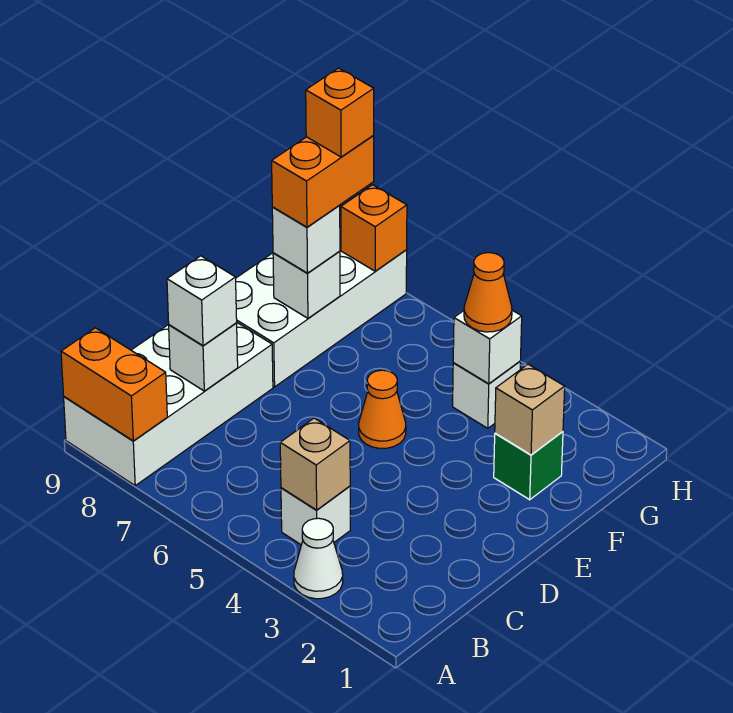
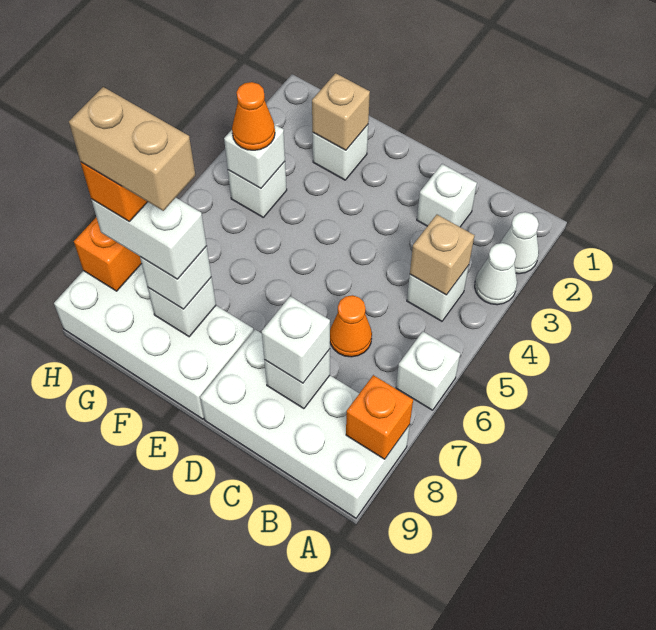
none -> white cone A2 level 1
none -> white brick A6 level 1
orange brick A8:A9 level 2 -> orange brick A8 level 2
none -> white brick C2 level 1
orange cone E5 level 1 -> orange cone C6 level 1
green brick F2 level 1 -> white brick F2 level 1
orange brick F8:G8 level 4 -> white brick F8:G8 level 4
none -> tan brick F8:G8 level 6

